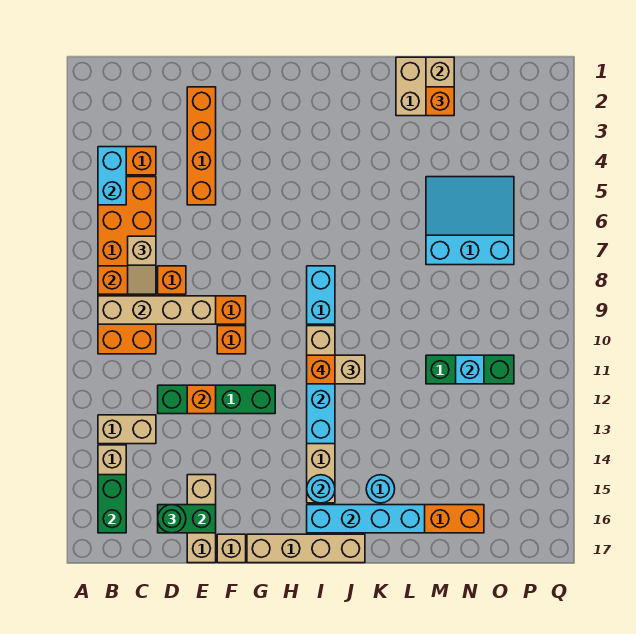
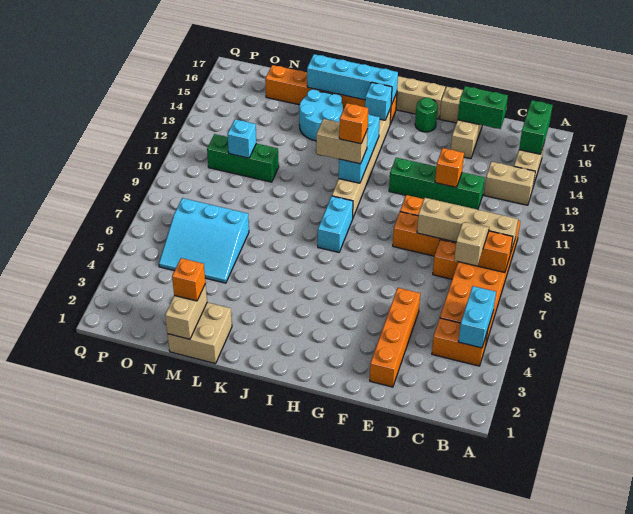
green round brick D16 level 3 -> green round brick G16 level 1
cyan round brick I15 level 2 -> cyan brick I15 level 2
cyan round brick K15 level 1 -> cyan round brick K14:L15 level 1

